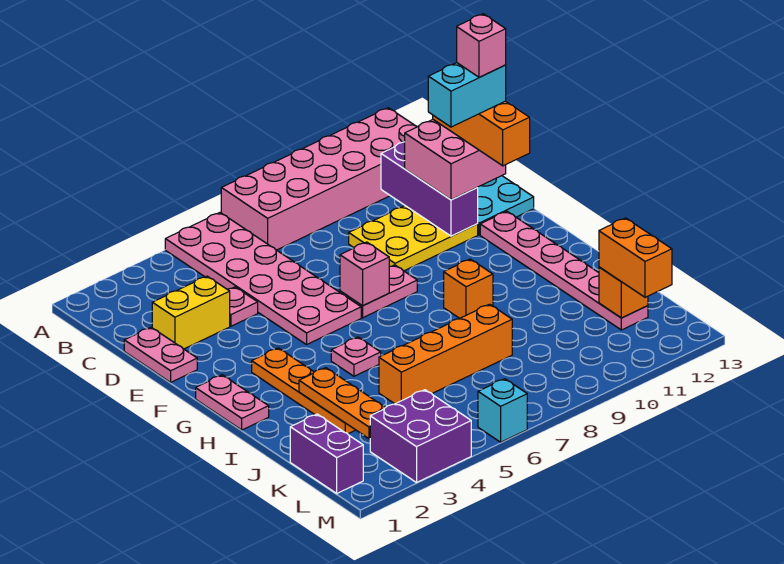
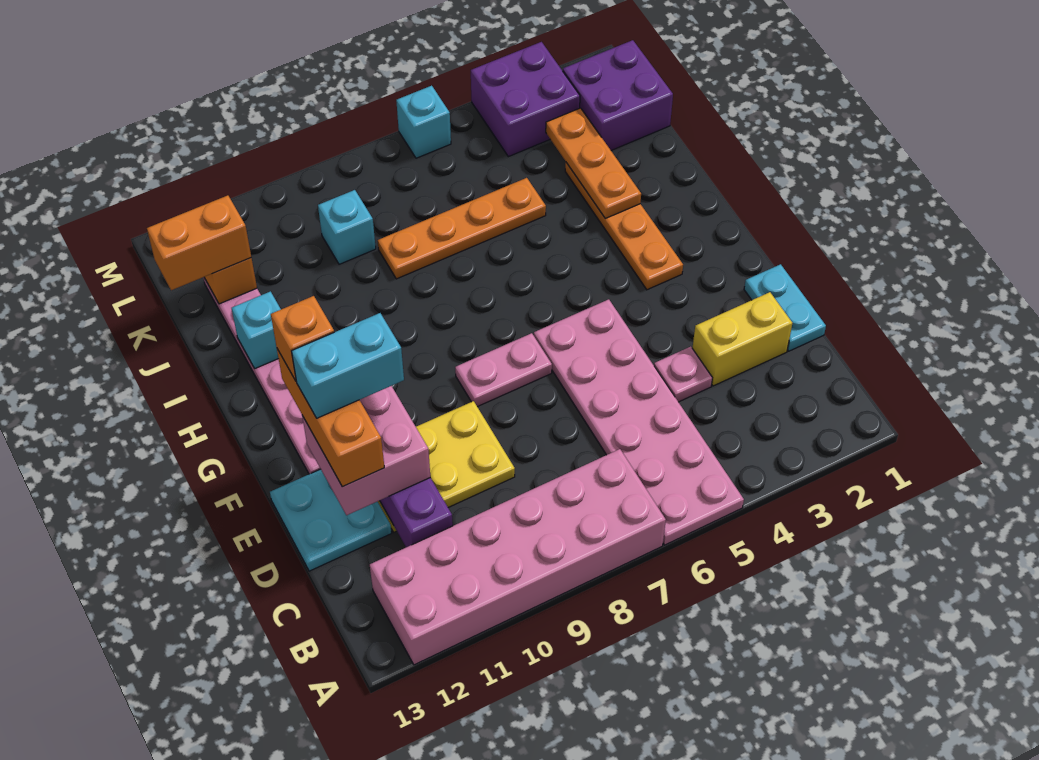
pink plate D1:E1 level 1 -> cyan plate D1:E1 level 1
pink brick E12 level 6 -> none
pink brick F7 level 2 -> none
pink plate G1:H1 level 1 -> none
pink plate H5 level 1 -> none
orange brick H9 level 1 -> orange brick F12 level 5
none -> cyan brick I12 level 2
orange brick J5:J8 level 1 -> orange plate J5:J8 level 1
purple brick K1:L1 level 1 -> purple brick K1:L2 level 1
none -> cyan brick K9 level 1
orange brick K12:L12 level 3 -> orange brick K12:K13 level 3

